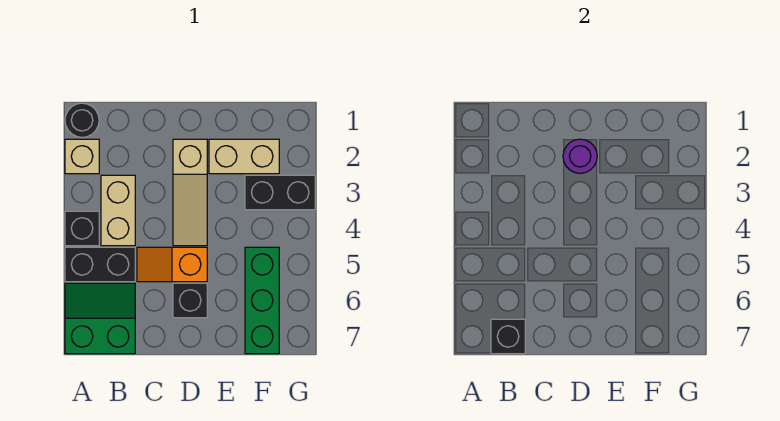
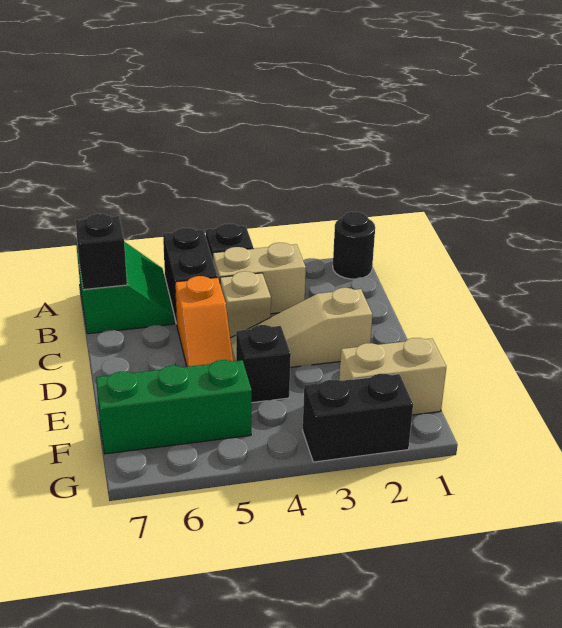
tan brick A2 level 1 -> tan brick C4 level 1
orange slope C5:D5 level 1 top D -> orange slope C5:D5 level 1 top C
purple round brick D2 level 2 -> none
black brick D6 level 1 -> black brick E4 level 1
tan brick E2:F2 level 1 -> tan brick F1:F2 level 1
black brick F3:G3 level 1 -> black brick G2:G3 level 1

